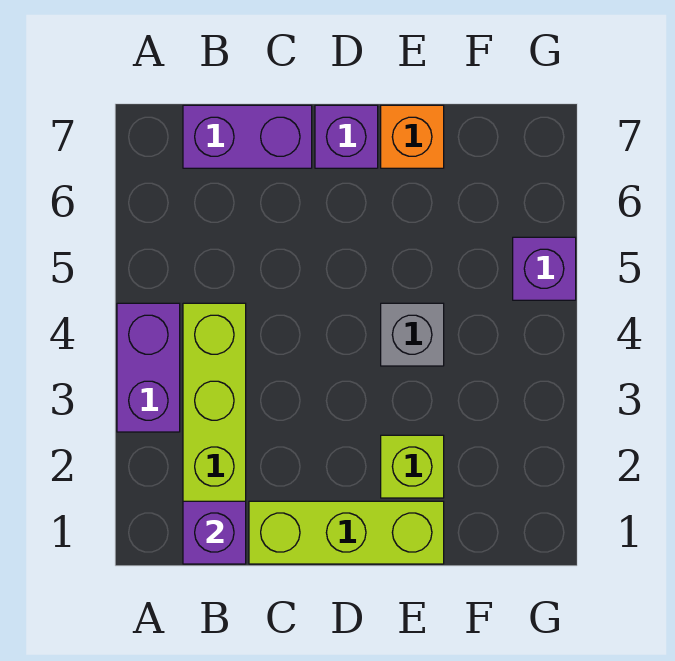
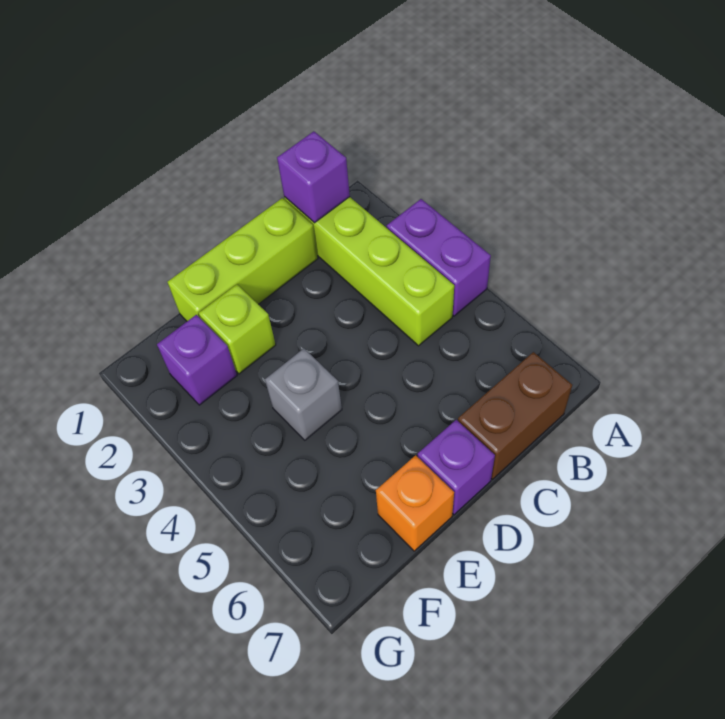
purple brick B7:C7 level 1 -> brown brick B7:C7 level 1
purple brick G5 level 1 -> purple brick F2 level 1

